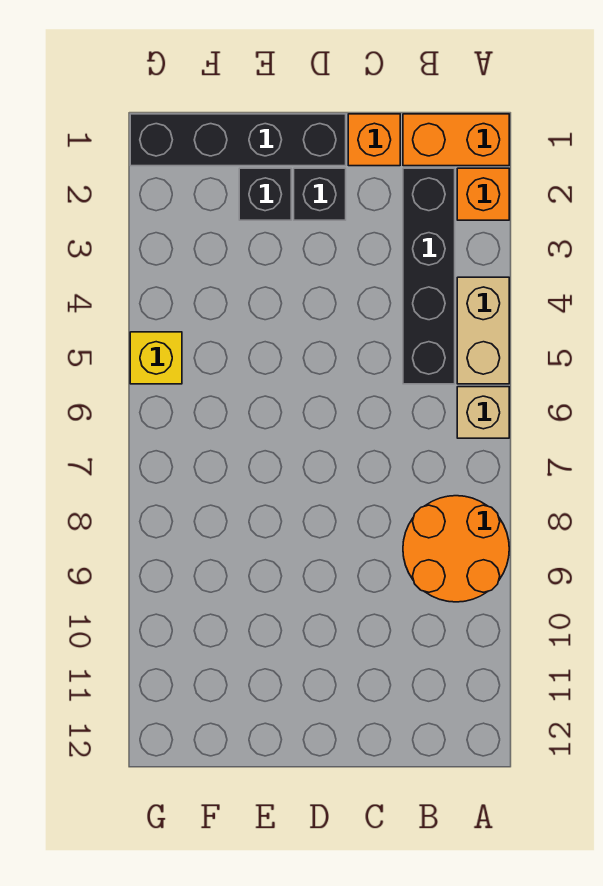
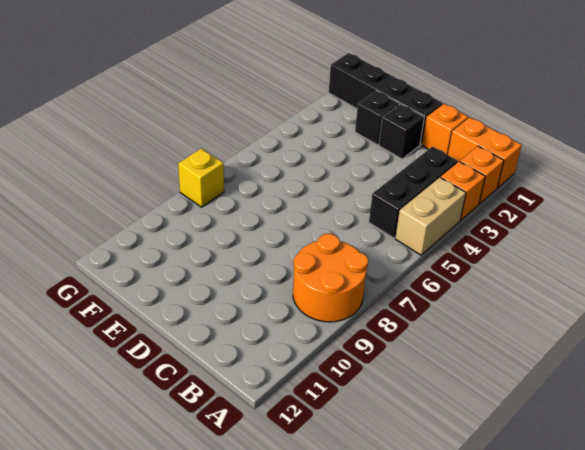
none -> orange brick A3 level 1
tan brick A6 level 1 -> none
black brick B2:B5 level 1 -> black brick B3:B5 level 1
yellow brick G5 level 1 -> yellow brick G8 level 1

